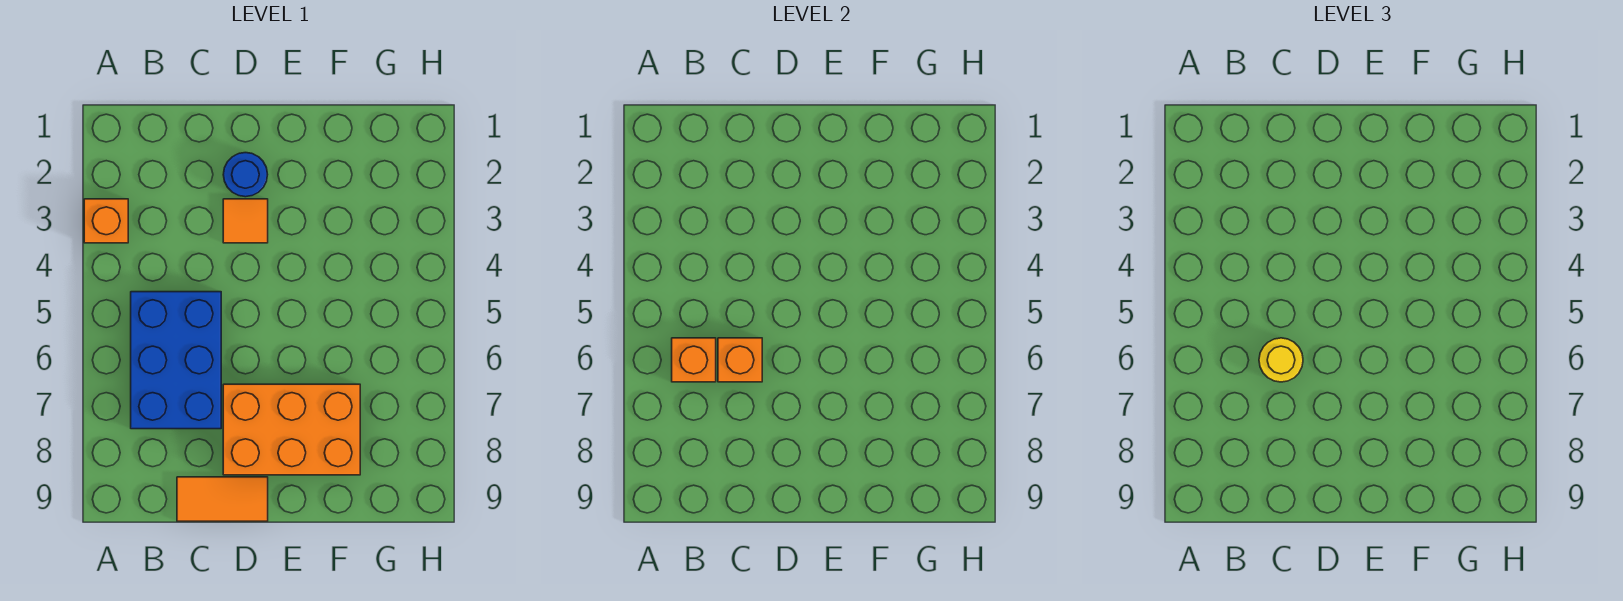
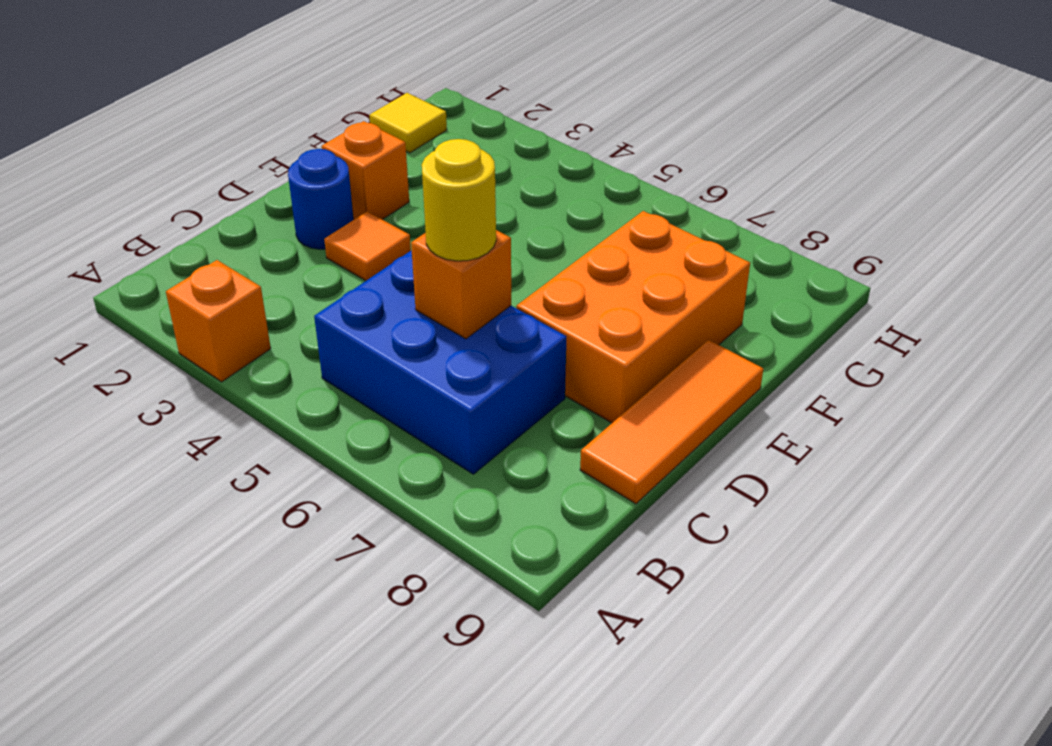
orange brick B6 level 2 -> orange brick E2 level 1
orange tile C9:D9 level 1 -> orange tile C9:E9 level 1
none -> yellow tile G1 level 1

